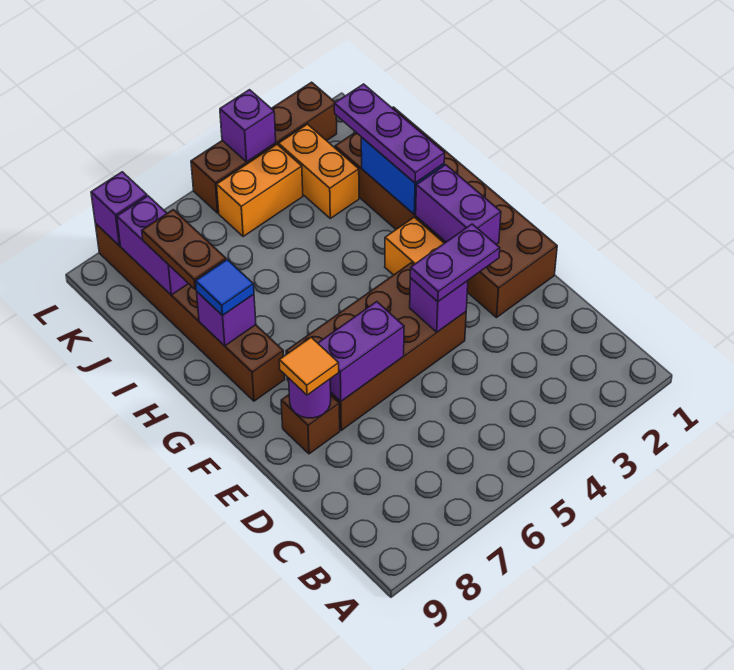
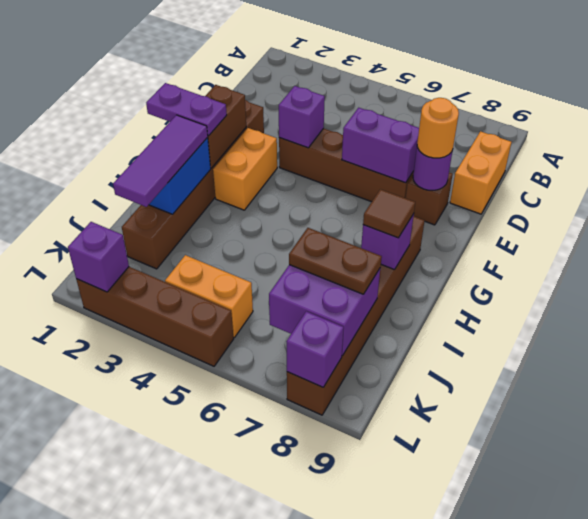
brown brick E1:J2 level 1 -> brown brick E2:J2 level 1
purple plate E3:E4 level 3 -> purple plate G1:G2 level 3
brown brick E4:F7 level 1 -> brown brick E4:E7 level 1
orange tile E8 level 3 -> orange round brick E8 level 3
purple brick F2:G2 level 2 -> brown brick F2:G2 level 2
purple plate H2:J2 level 3 -> purple tile H2:J2 level 3
blue tile H8 level 3 -> brown tile H8 level 3
brown plate I8:J8 level 3 -> brown plate J7:J8 level 3
orange brick J3:K3 level 1 -> orange brick C9:D9 level 1
purple brick J8:K8 level 2 -> purple brick J7:K8 level 2
purple brick L4 level 2 -> purple brick L2 level 2

